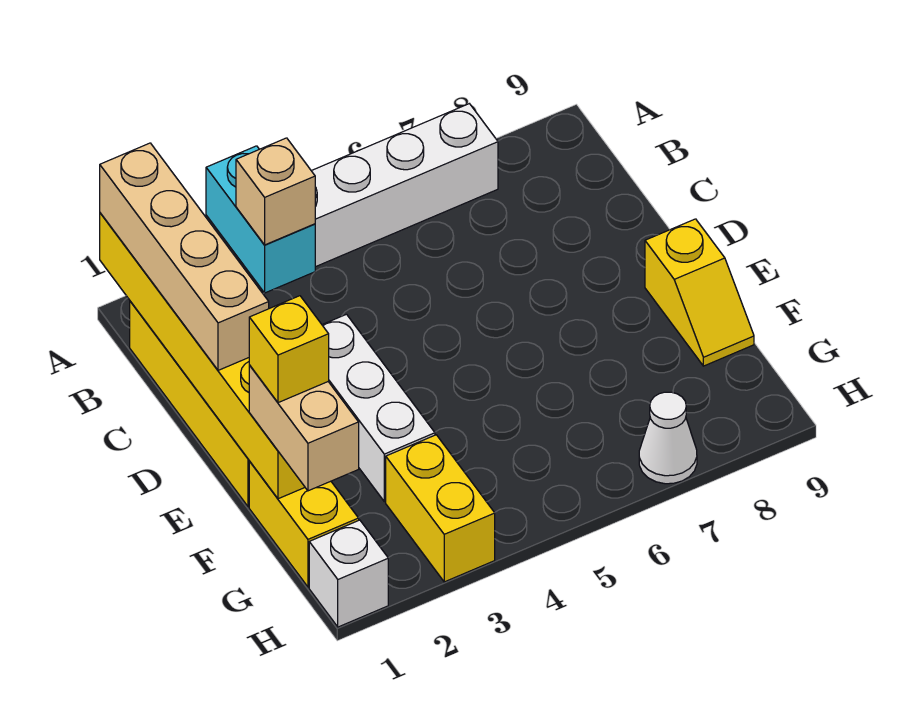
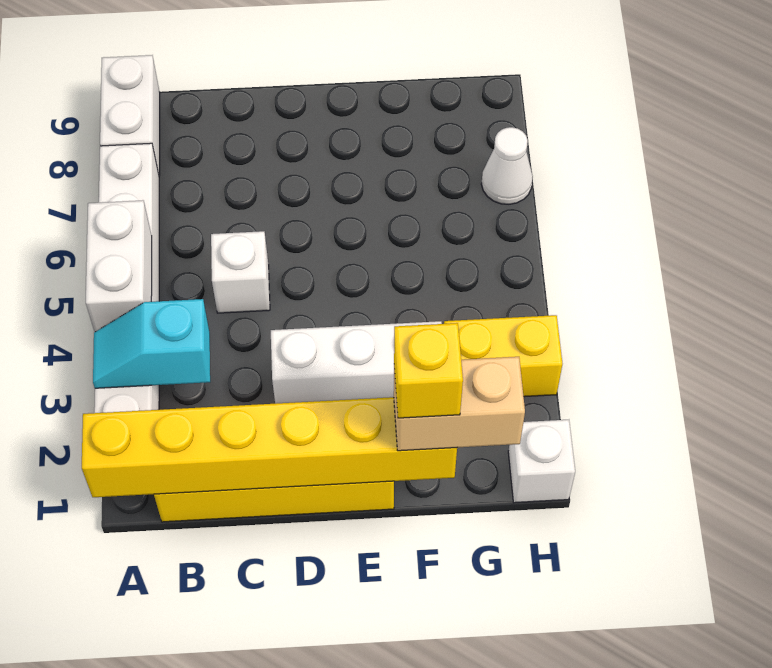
tan brick A1:D1 level 3 -> none
cyan brick A3:B3 level 2 -> cyan slope A3:B3 level 2 top B
none -> white brick A4:A5 level 2
none -> white brick A8:A9 level 1
tan brick B3 level 3 -> none
none -> white brick C5 level 1
yellow slope E9:F9 level 1 top E -> none
yellow brick F1:G1 level 1 -> none

